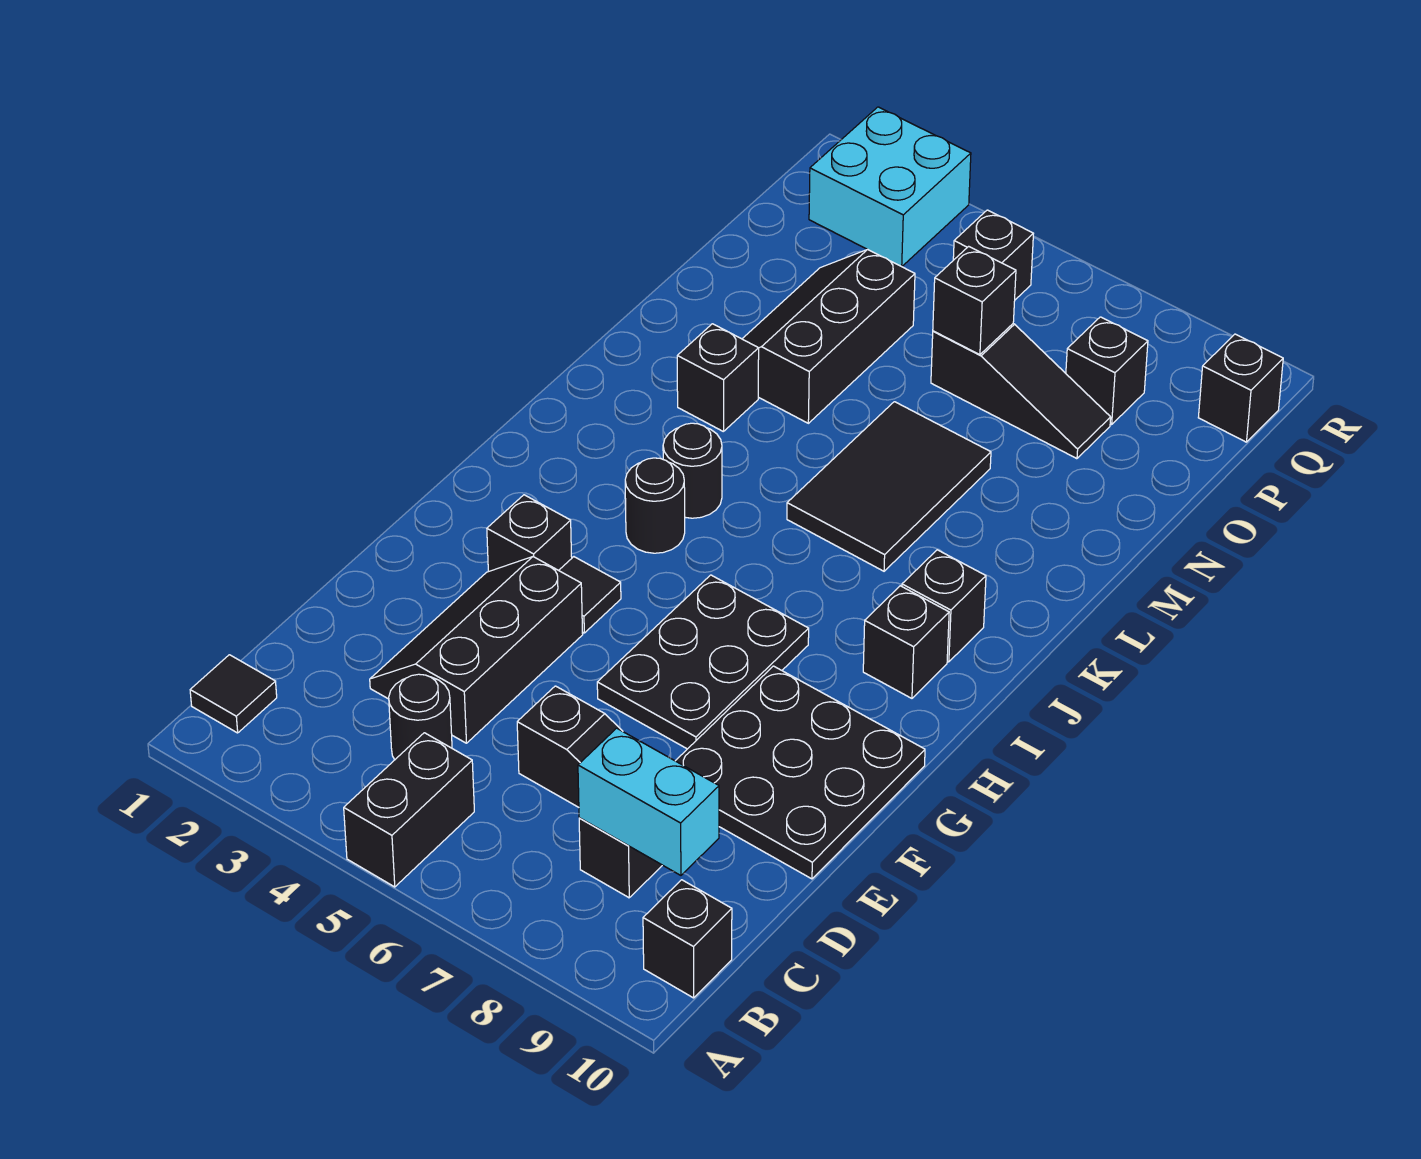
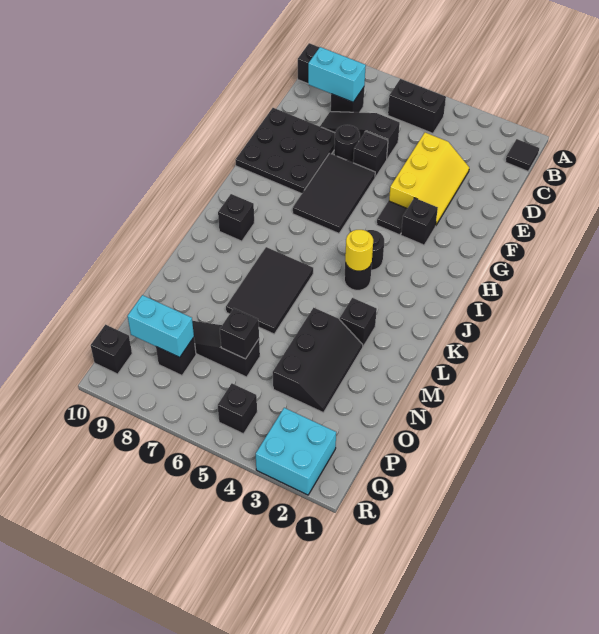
black brick A5:B5 level 1 -> black brick B5:B6 level 1
black round brick C4 level 1 -> black round brick E7 level 1
black slope D3:F4 level 1 top 4 -> yellow slope D3:F4 level 1 top 4
black plate F6:H7 level 1 -> black tile F6:H7 level 1
black brick I9 level 1 -> black brick E6 level 1
none -> yellow round brick J4 level 2
none -> cyan brick P8:P9 level 2

